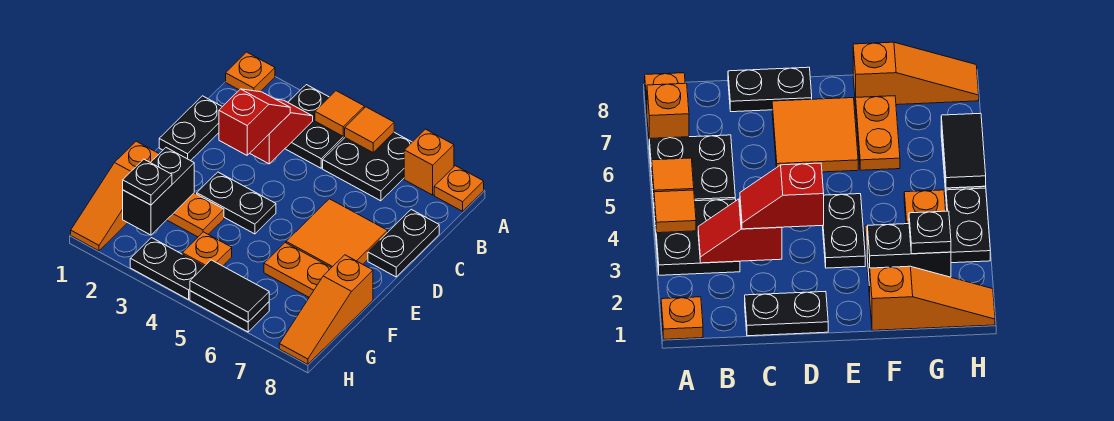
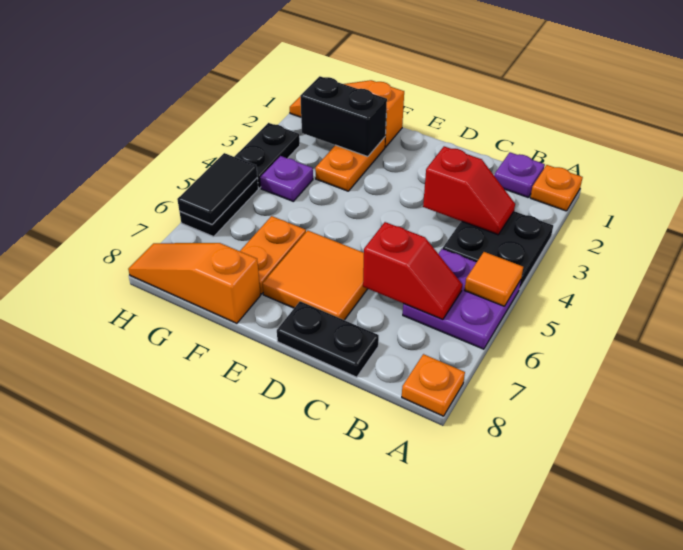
orange tile A4 level 2 -> none
black plate A5:B6 level 1 -> purple plate A5:B6 level 1
orange brick A7 level 1 -> none
none -> purple plate B1 level 1
black plate C1:D1 level 1 -> none
red slope C3:D3 level 3 top D -> red slope B6:C6 level 2 top C
black plate E3:E4 level 1 -> none
black plate G2 level 3 -> none
orange plate G4 level 1 -> purple plate G4 level 1

